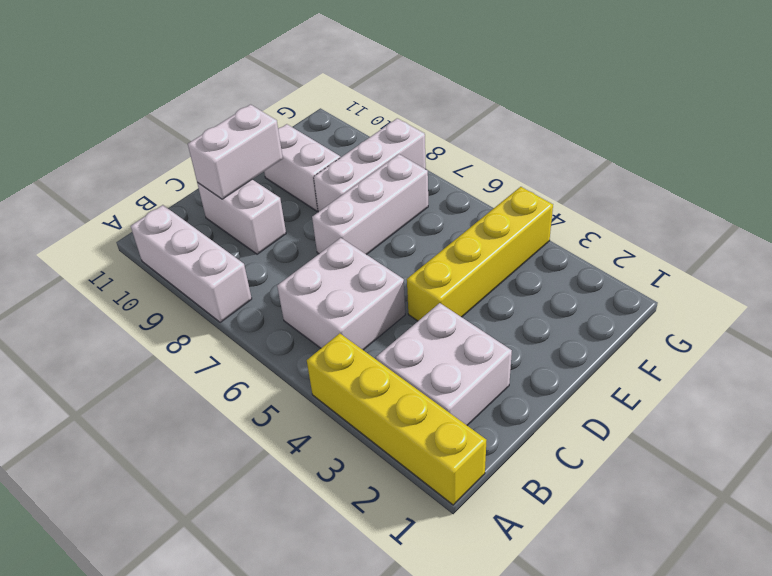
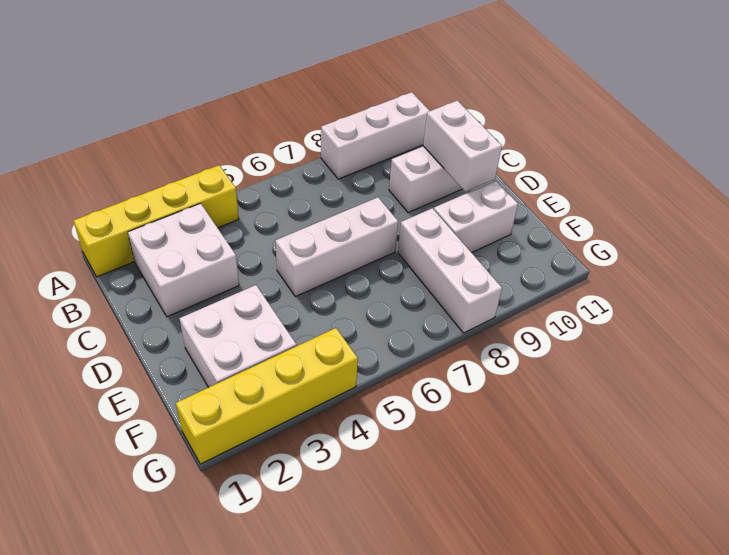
white brick B5:C6 level 1 -> white brick E2:F3 level 1
yellow brick D4:G4 level 1 -> yellow brick G1:G4 level 1
white brick D7:F7 level 1 -> white brick D5:D7 level 1

